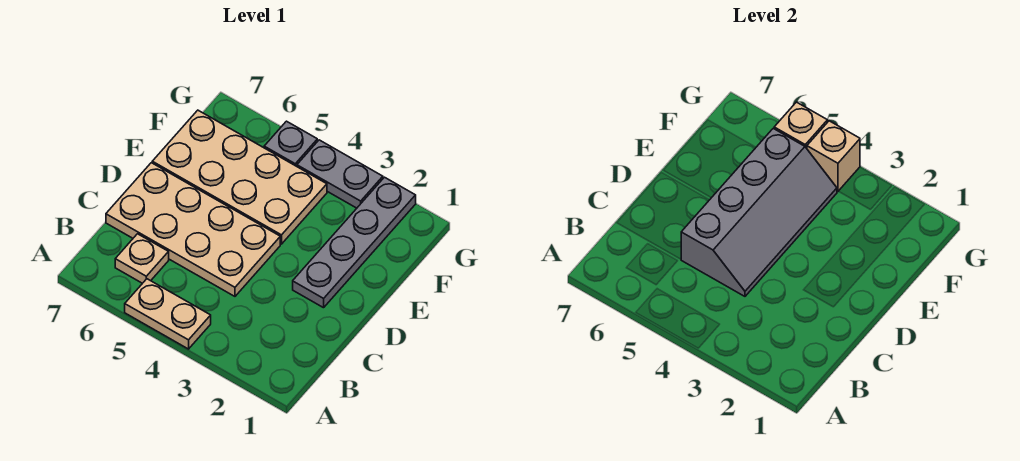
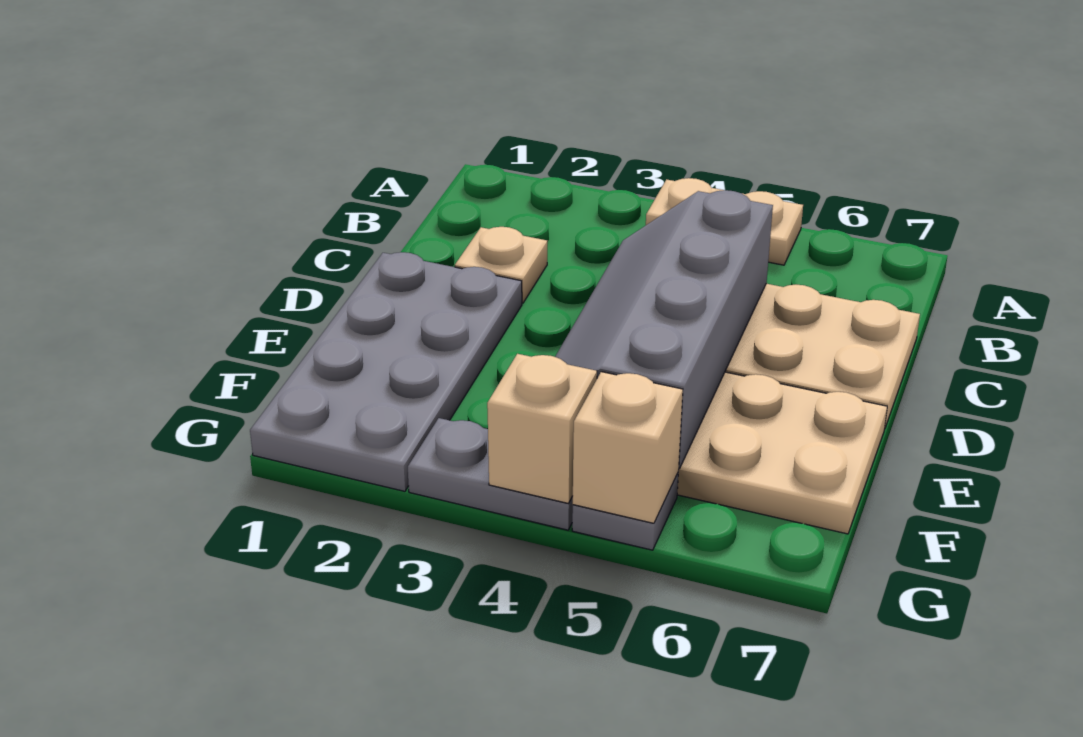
tan plate B6 level 1 -> tan plate C2 level 1
grey plate D2:G2 level 1 -> grey plate D1:G2 level 1

